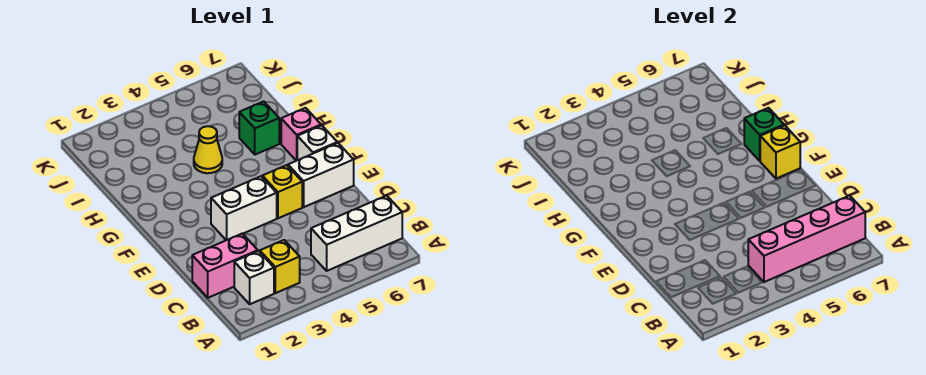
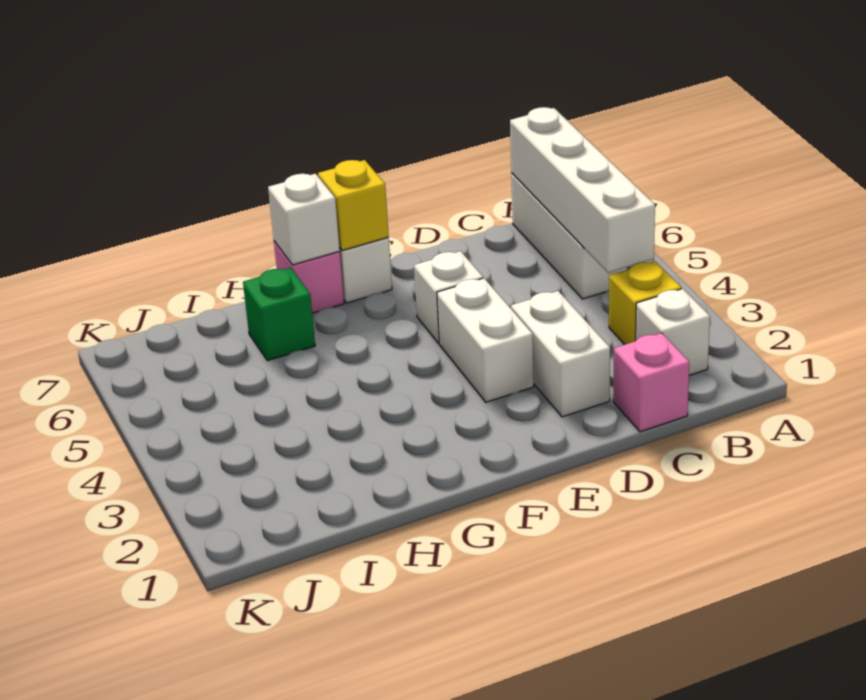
pink brick B4:B7 level 2 -> white brick B4:B7 level 2
pink brick C1:C2 level 1 -> pink brick C1 level 1
yellow brick E5 level 1 -> white brick E5 level 1
white brick E6:E7 level 1 -> white brick D2:D3 level 1
green brick G7 level 2 -> white brick G7 level 2
yellow cone H4 level 1 -> none

